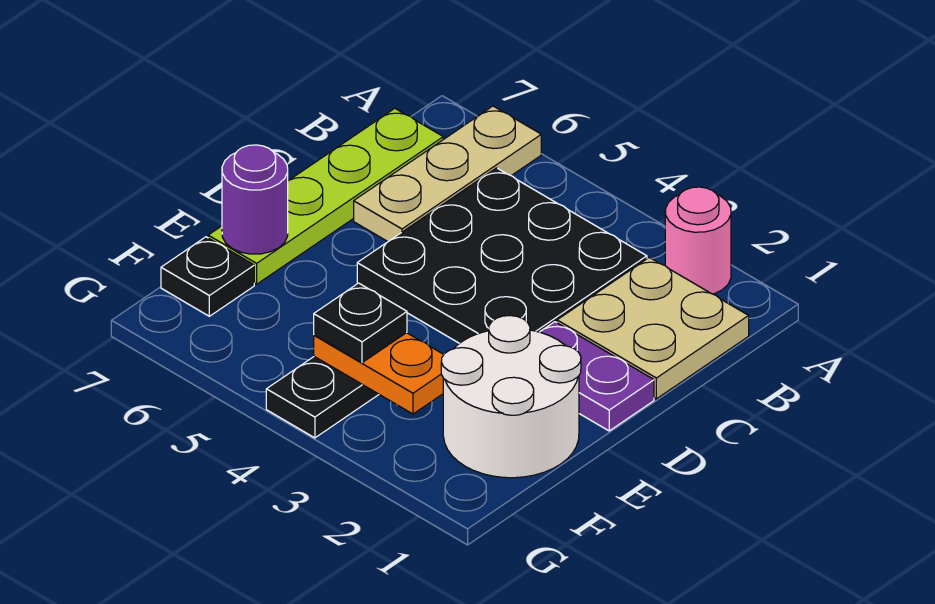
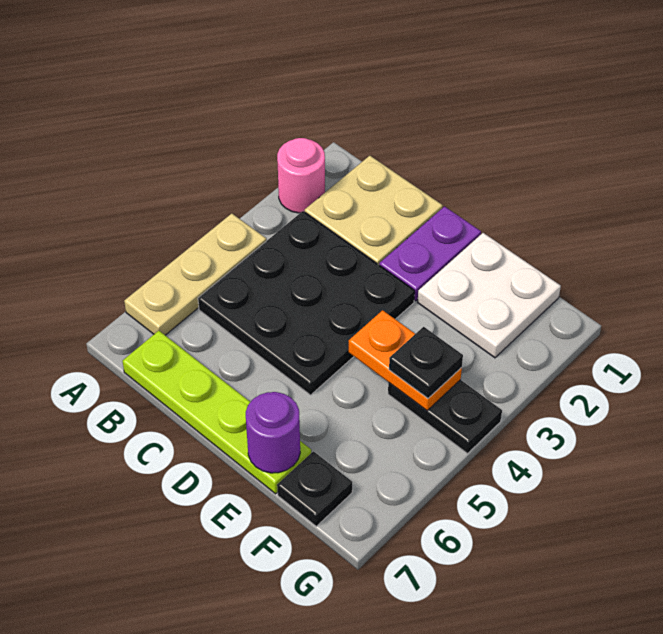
tan plate A6:C6 level 1 -> tan plate A4:A6 level 1
white round brick E1:F2 level 1 -> white plate E1:F2 level 1
orange plate F3:F4 level 2 -> orange plate E4:F4 level 2

